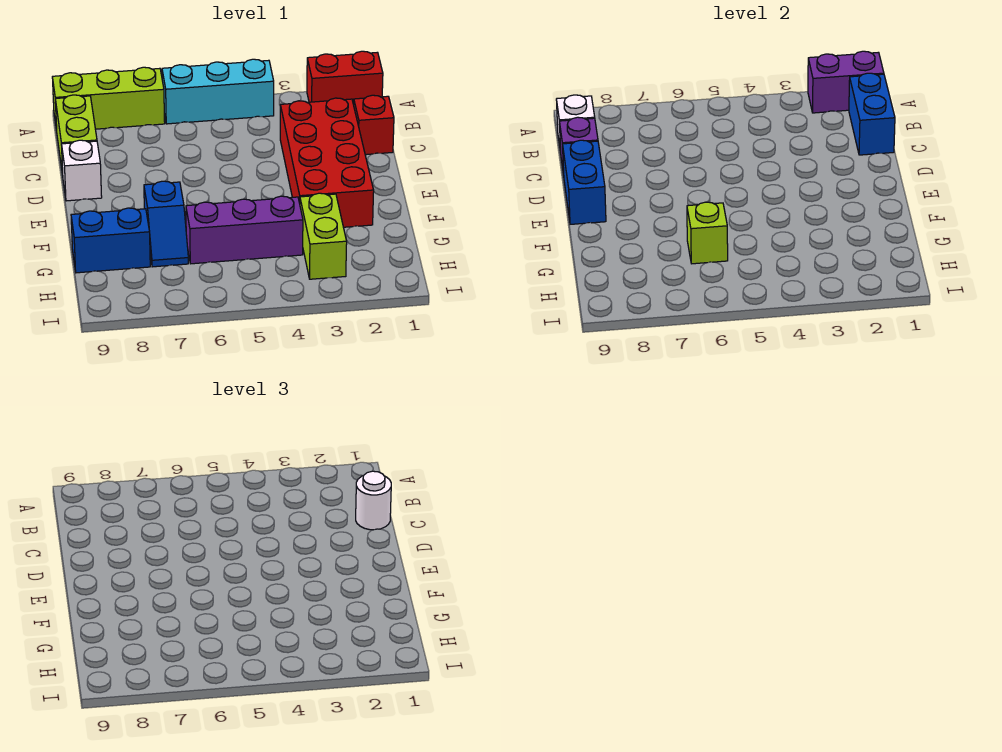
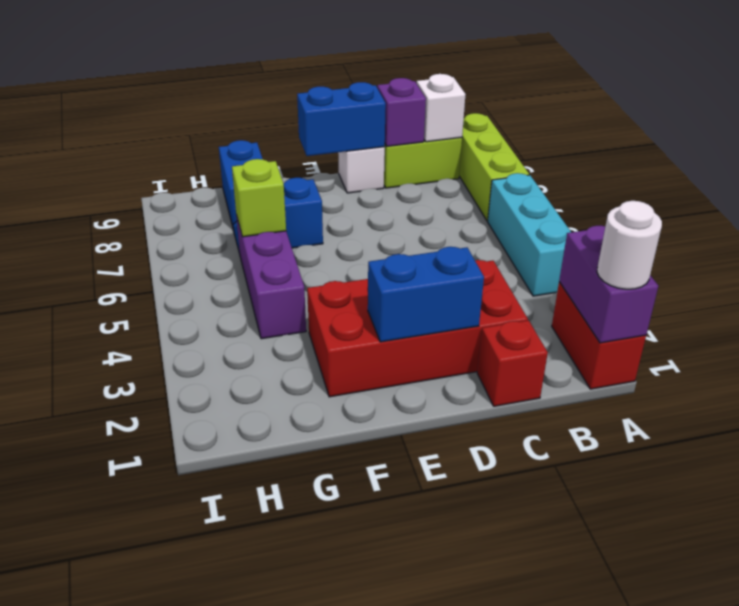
blue brick B1:C1 level 2 -> blue brick D2:E2 level 2
white round brick C1 level 3 -> white round brick A1 level 3
lime brick G3:H3 level 1 -> none

